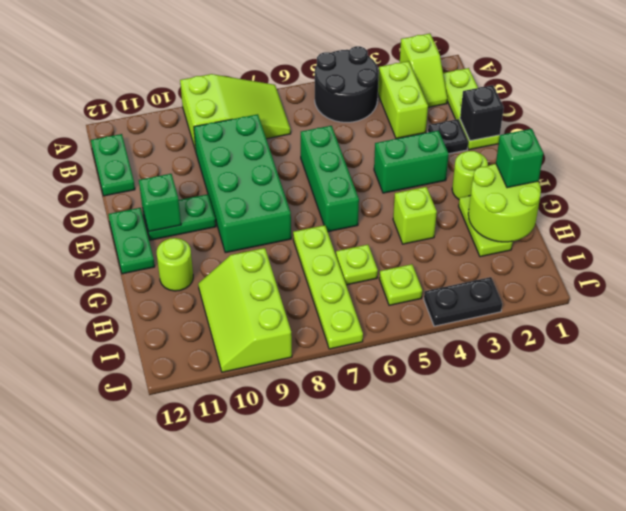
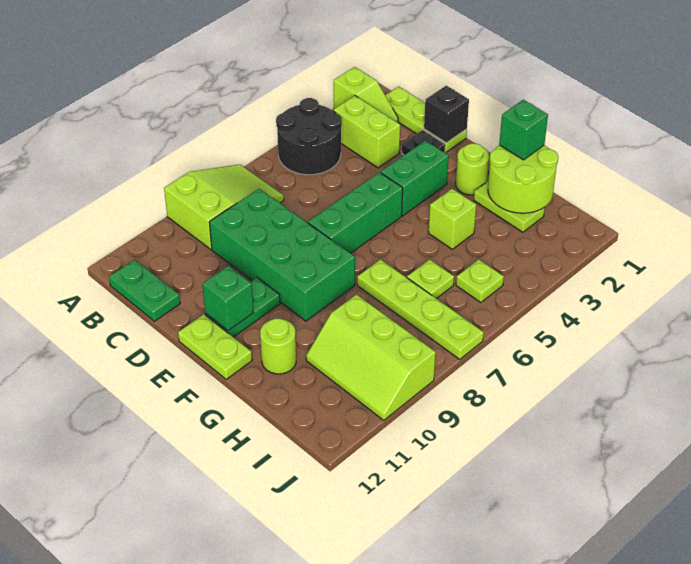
green brick D6:F6 level 1 -> green brick E5:E7 level 1
green plate E12:F12 level 1 -> lime plate E12:F12 level 1
black plate J3:J4 level 1 -> none

